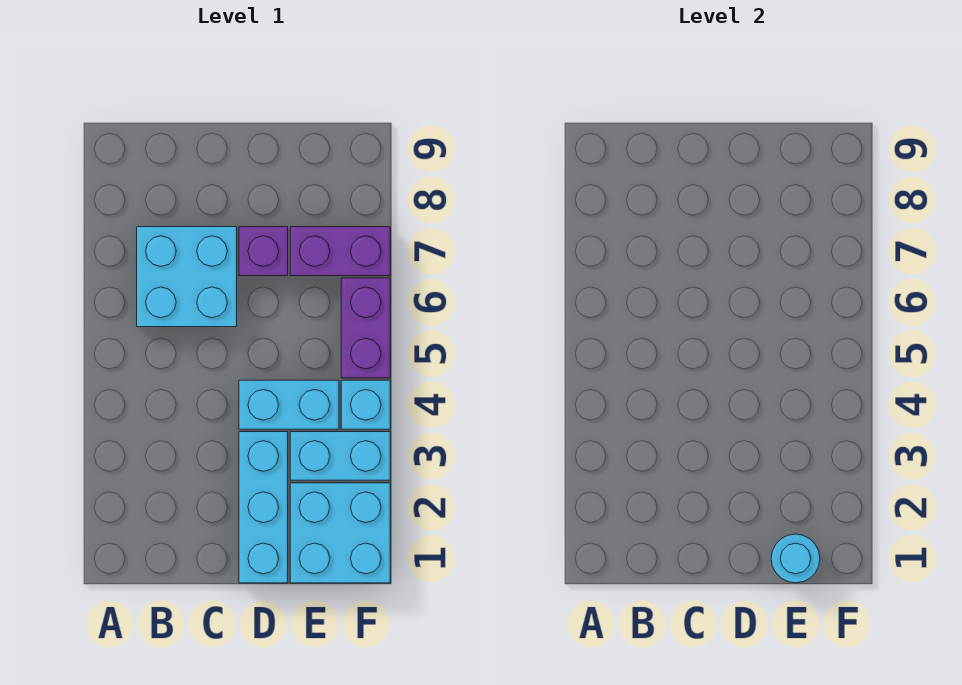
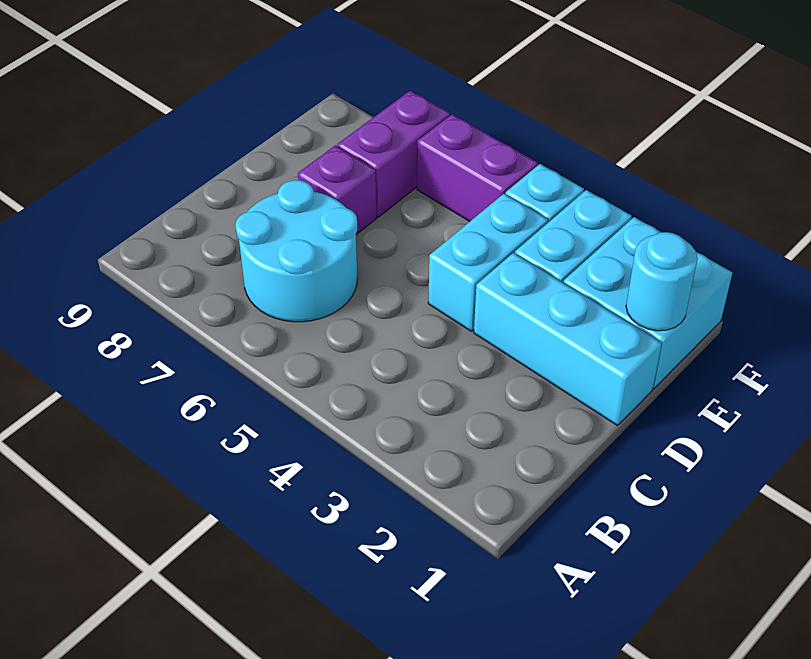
cyan brick B6:C7 level 1 -> cyan round brick B6:C7 level 1

